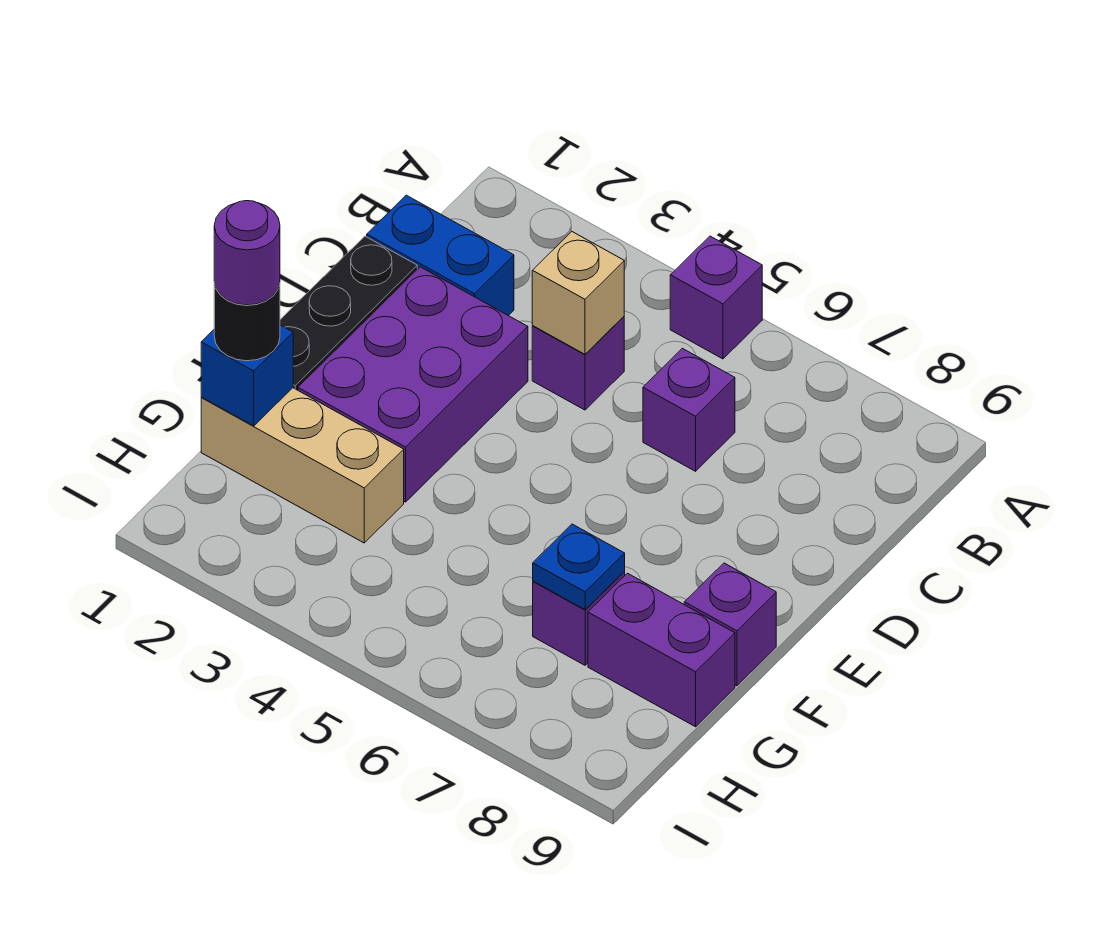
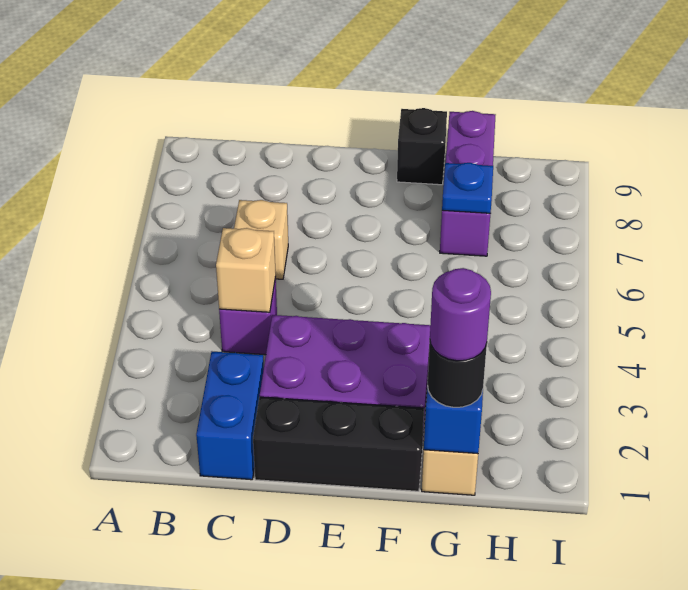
purple brick A5 level 1 -> none
purple brick C6 level 1 -> tan brick C6 level 1
purple brick F9 level 1 -> black brick F9 level 1

